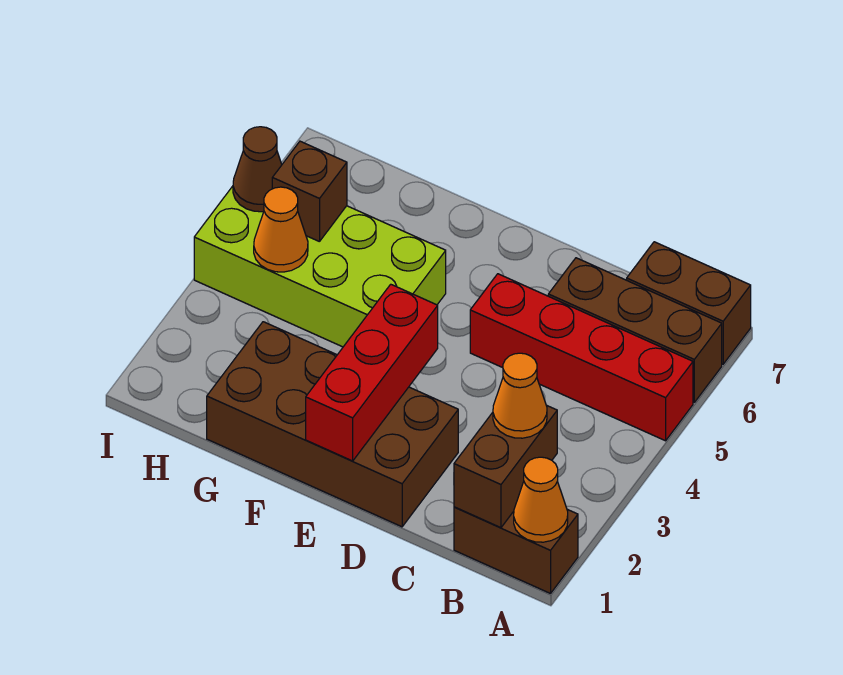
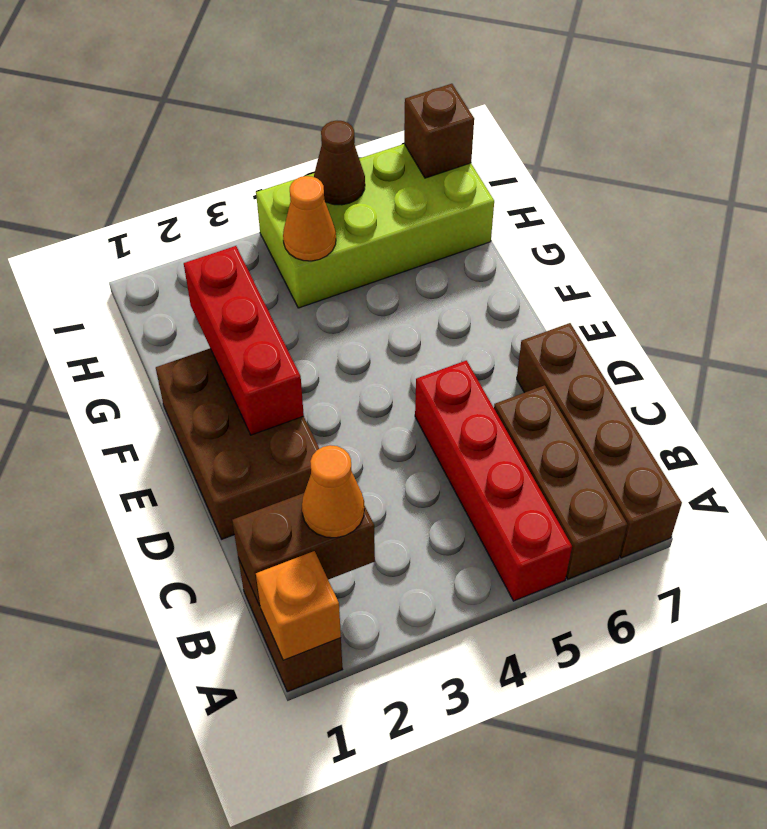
orange cone A1 level 2 -> orange brick A1 level 2
brown brick A7:B7 level 1 -> brown brick A7:D7 level 1
brown brick D1:G2 level 1 -> brown brick D1:F2 level 1
red brick E1:E3 level 2 -> red brick E2:G2 level 2
lime brick F4:I5 level 1 -> lime brick H4:I7 level 1
brown brick H5 level 2 -> brown brick I7 level 2

